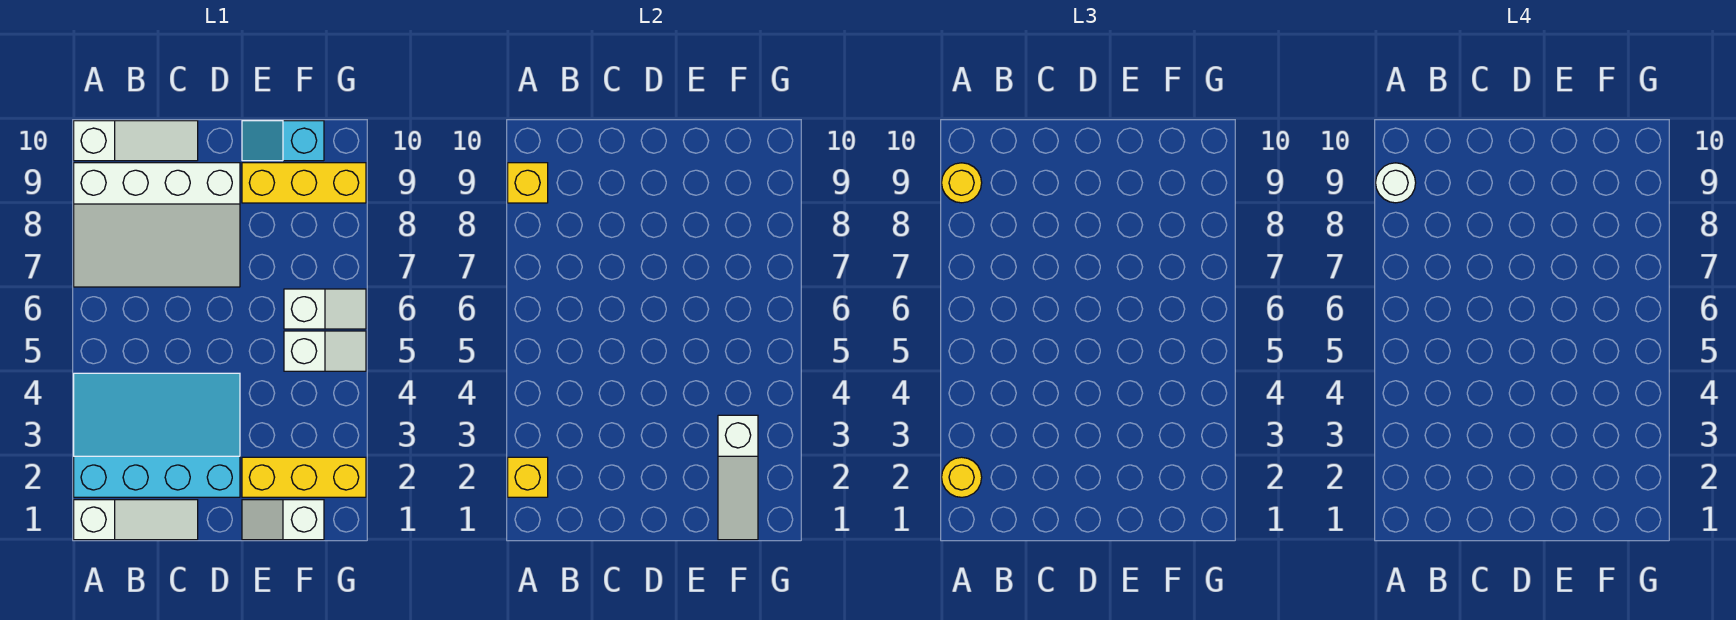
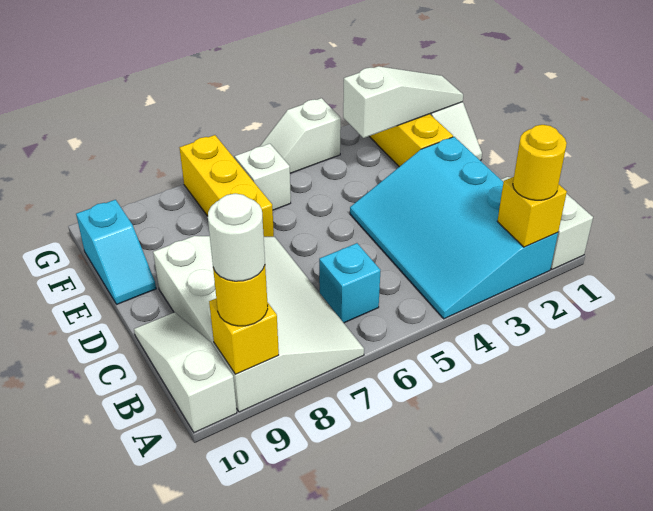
none -> cyan brick B6 level 1
yellow brick E9:G9 level 1 -> yellow brick E7:G7 level 1
white slope F5:G5 level 1 top F -> white slope G4:G5 level 1 top 4

